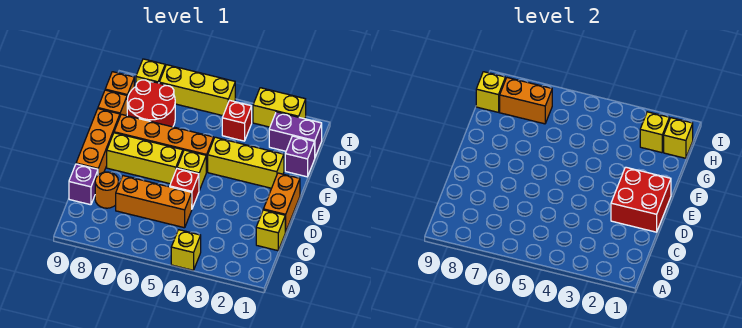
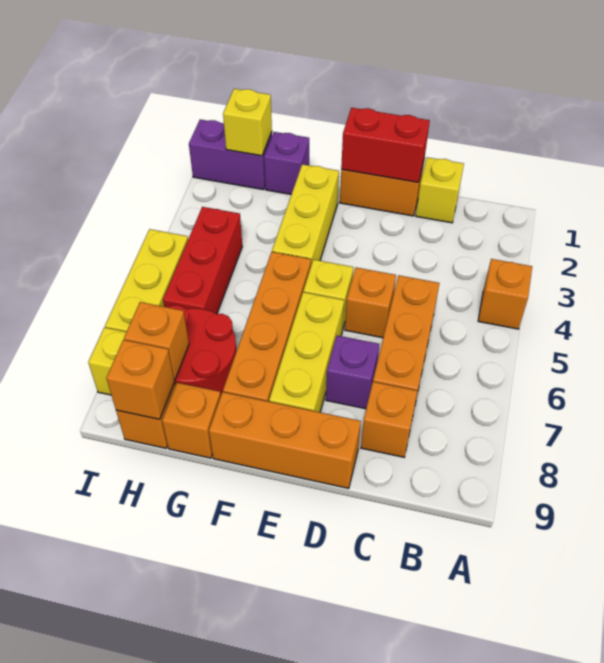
yellow brick A4 level 1 -> orange brick A4 level 1
orange round brick C8 level 1 -> orange brick C8 level 1
purple brick C9 level 1 -> purple brick D7 level 1
red brick D1:E2 level 2 -> red brick D1:E1 level 2
red brick D5 level 1 -> orange brick D5 level 1
purple brick H1:H2 level 1 -> purple brick H1:I1 level 1
yellow brick H2 level 2 -> none
red brick H4 level 1 -> red brick H4:H6 level 1
orange brick H7:H8 level 2 -> orange brick H8 level 2
yellow brick H9 level 2 -> orange brick H9 level 2
yellow brick I2:I3 level 1 -> none

